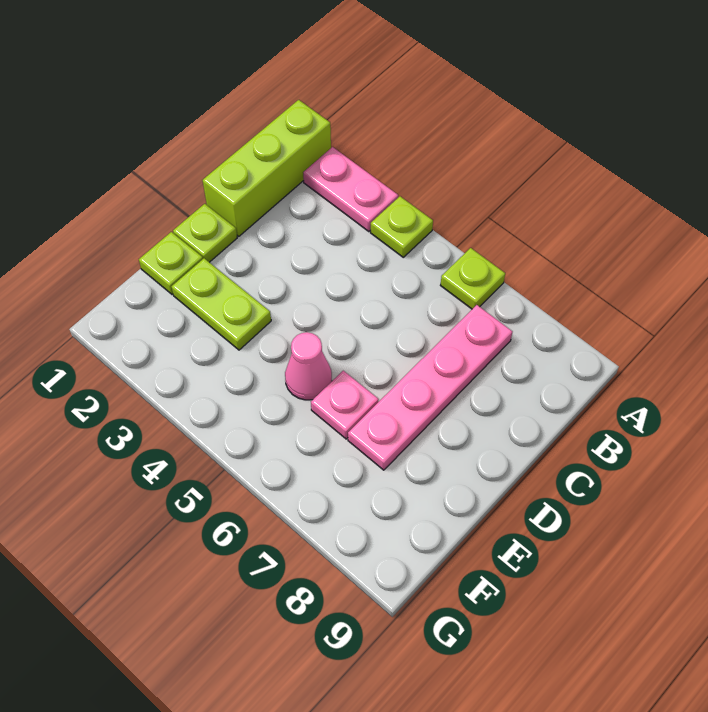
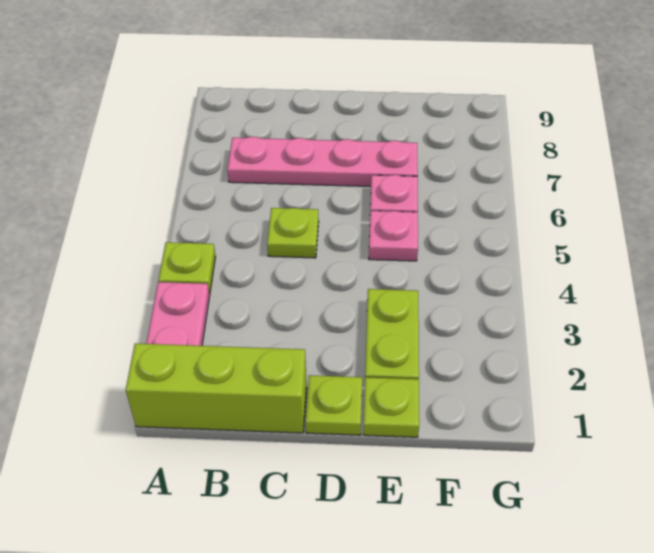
lime plate A6 level 1 -> lime plate C5 level 1
pink cone E5 level 1 -> pink plate E5 level 1

